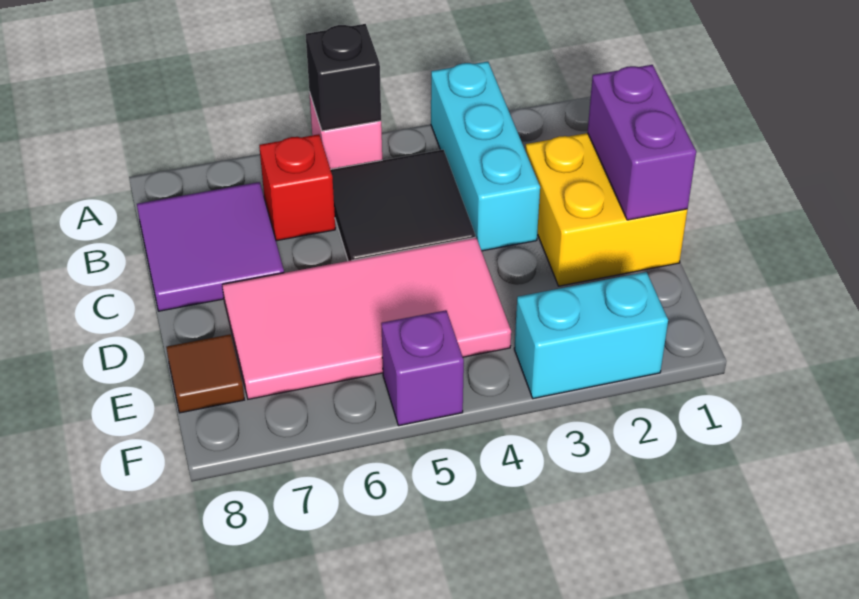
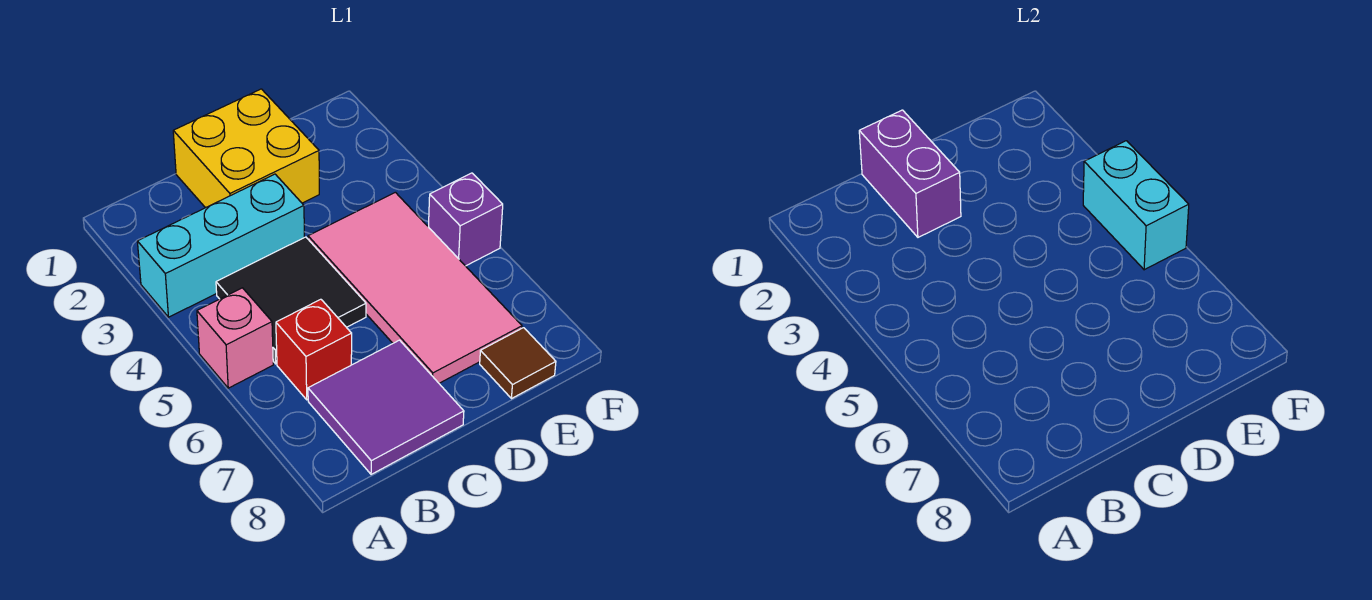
black brick A5 level 2 -> none
purple brick C1:D1 level 2 -> purple brick C1:C2 level 2
cyan brick F2:F3 level 1 -> cyan brick F4:F5 level 2

